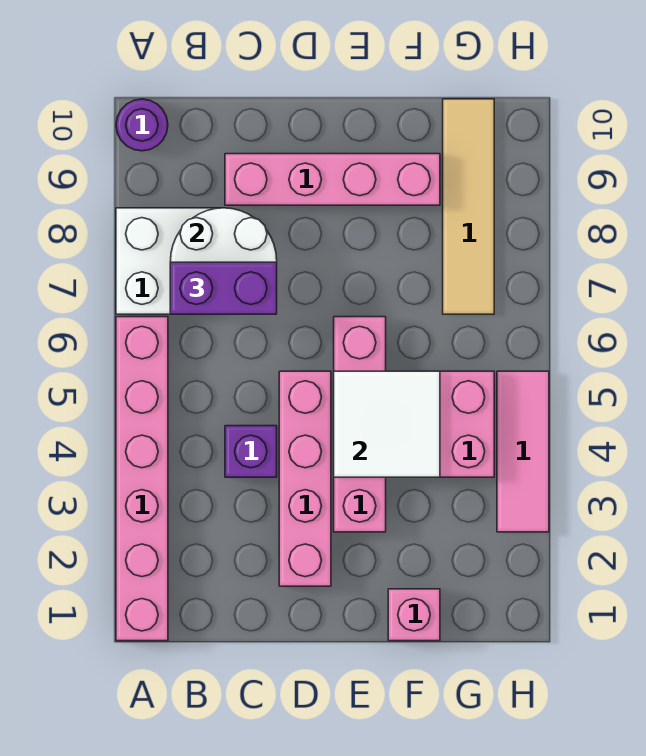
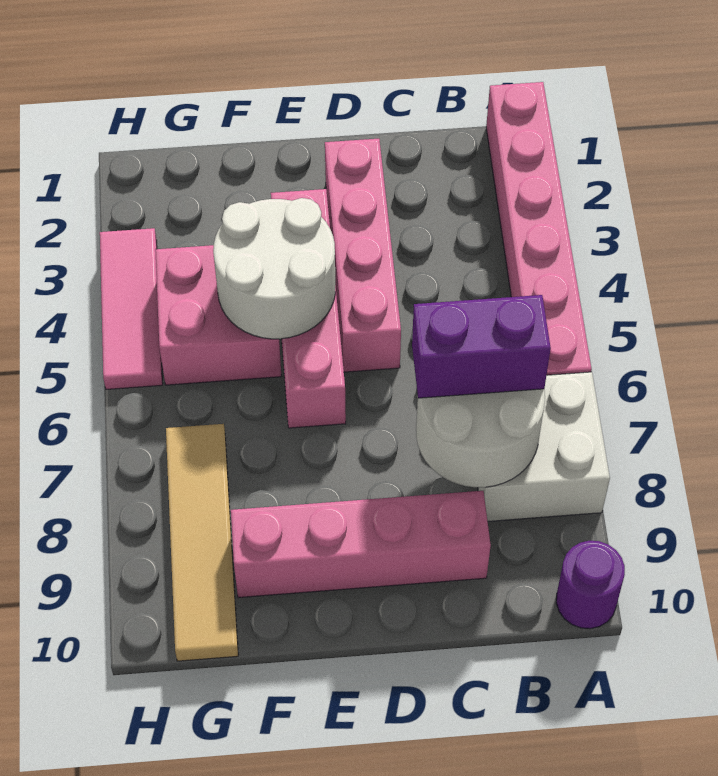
purple brick C4 level 1 -> none
white tile E4:F5 level 2 -> white round brick E4:F5 level 2
pink brick F1 level 1 -> none

